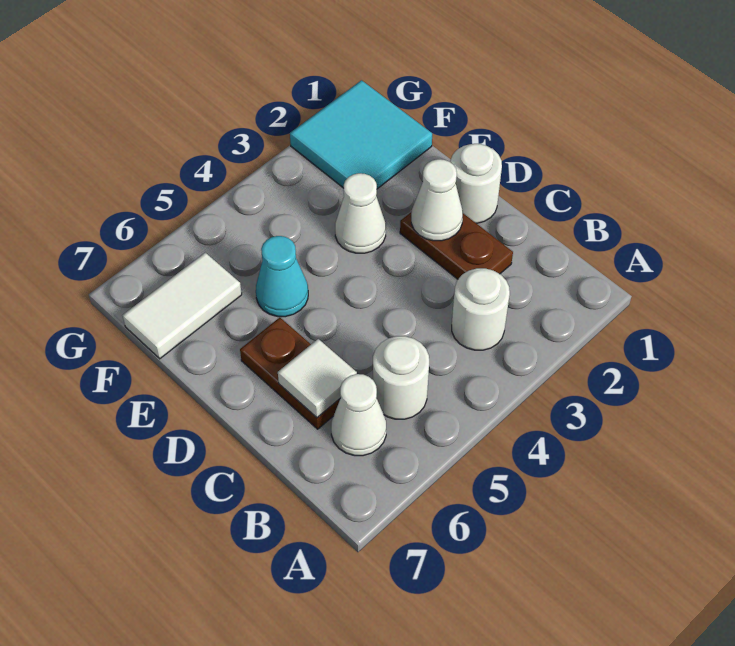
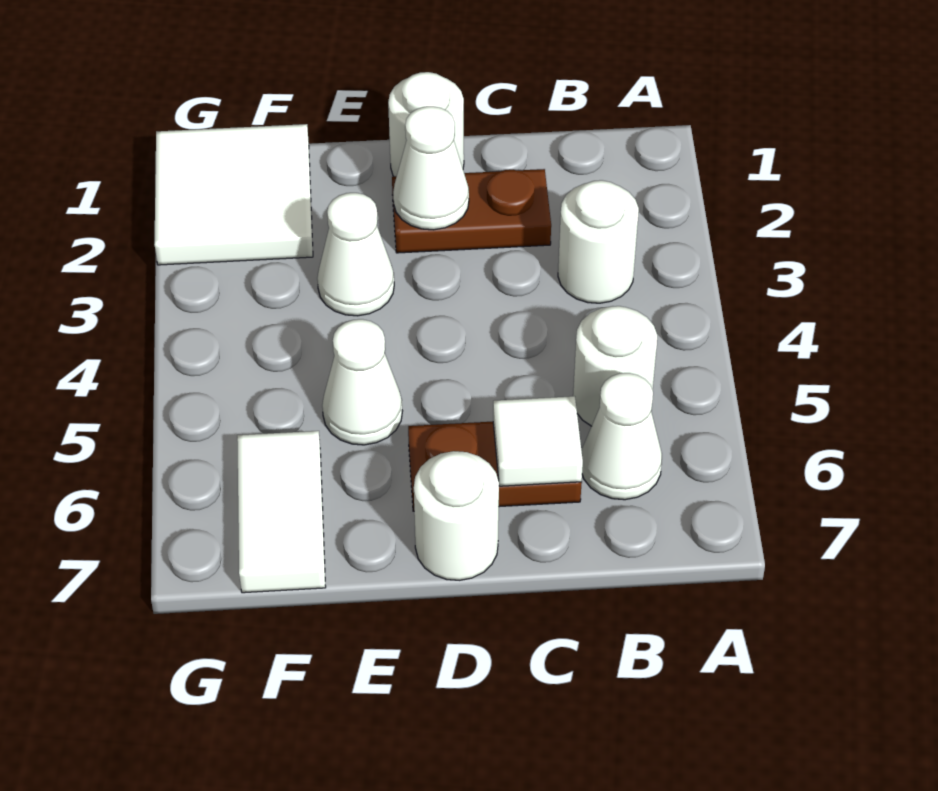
none -> white round brick D7 level 1
cyan cone E5 level 1 -> white cone E5 level 1
cyan tile F1:G2 level 1 -> white tile F1:G2 level 1

